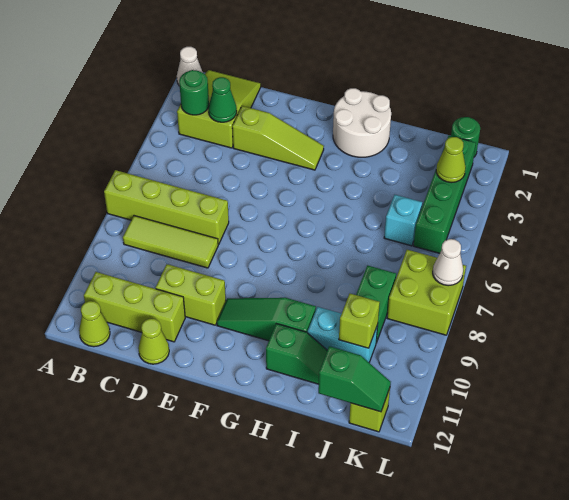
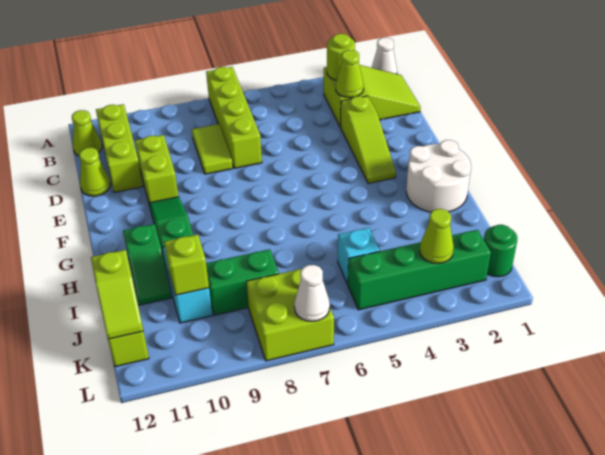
green round brick B3 level 2 -> lime round brick B3 level 2
lime tile B8:D8 level 1 -> lime tile C8:D8 level 1
green cone C3 level 2 -> lime cone C3 level 2
green slope J12:K12 level 2 top J -> lime slope J12:K12 level 2 top J

